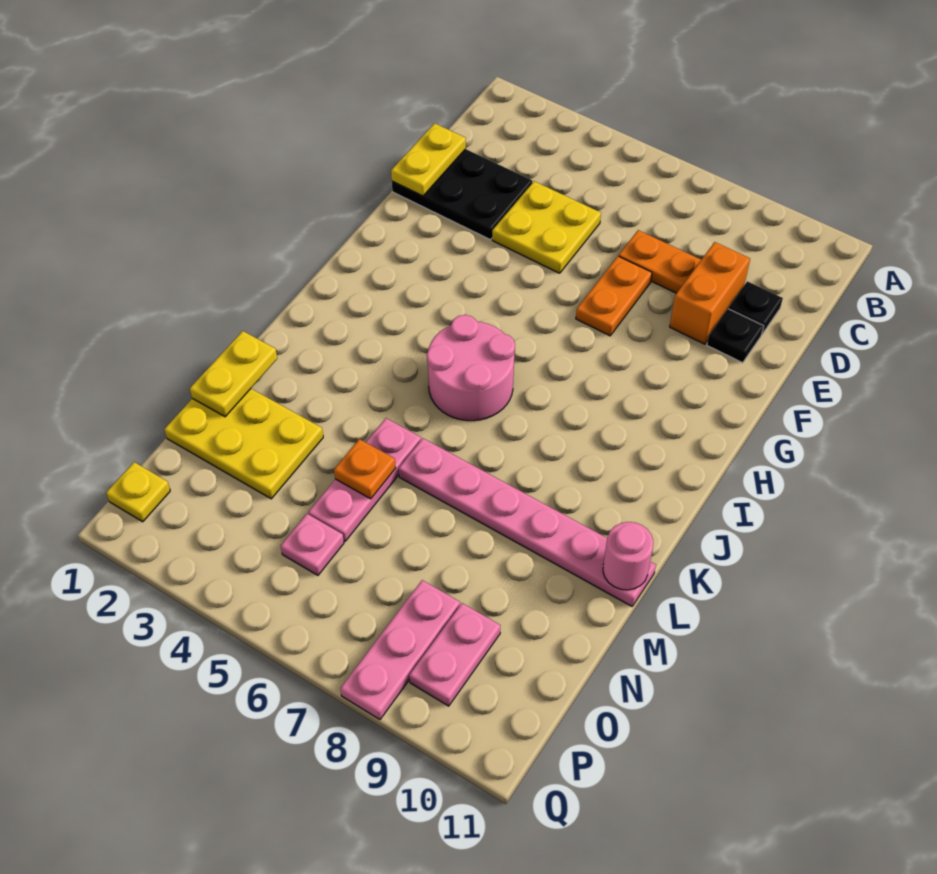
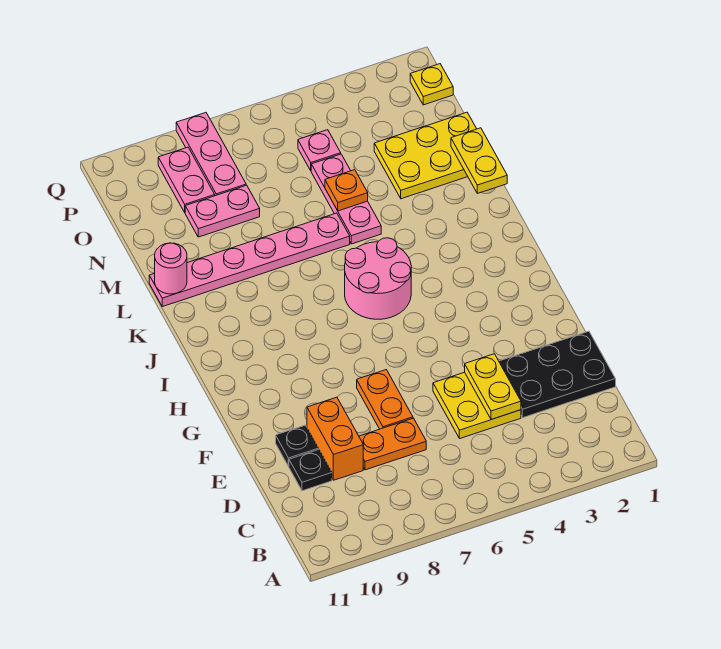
yellow plate D1:E1 level 2 -> yellow plate D4:E4 level 2
none -> pink plate N8:N9 level 1

